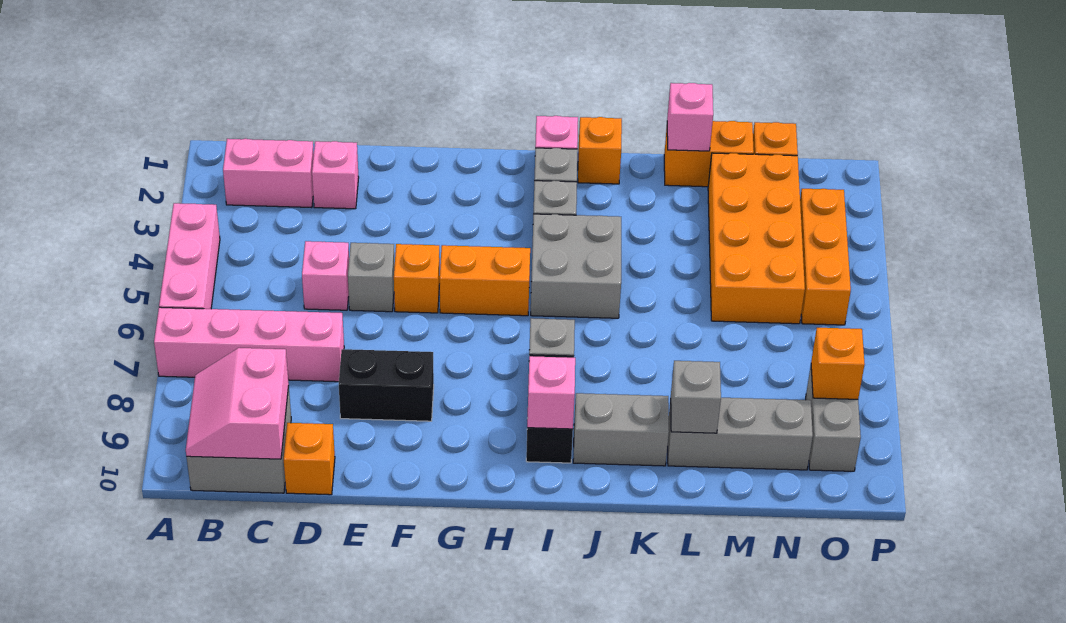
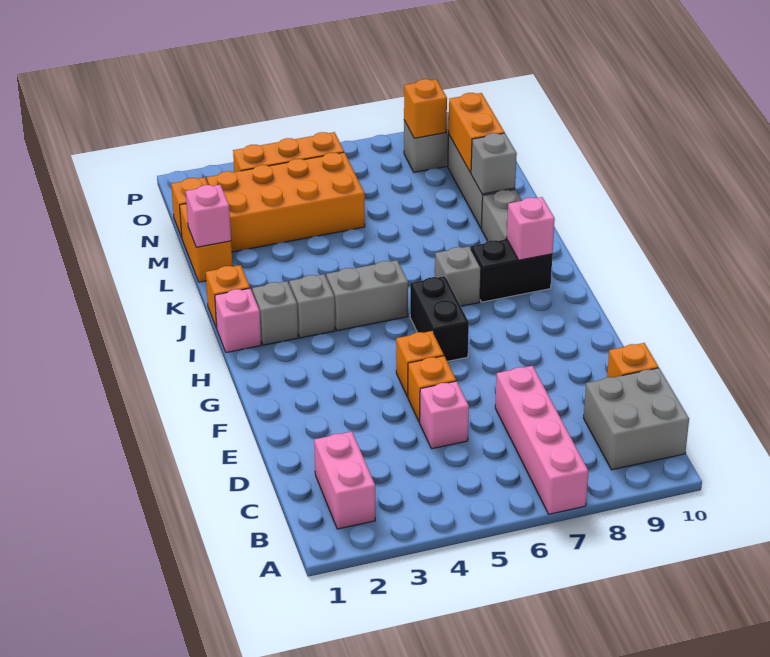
pink brick A4:A6 level 1 -> none
pink slope B9:C10 level 2 top C -> none
pink brick D2 level 1 -> none
grey brick E5 level 1 -> orange brick E5 level 1
black brick E8:F8 level 1 -> black brick G6:H6 level 1
orange brick G5:H5 level 1 -> orange brick M9:N9 level 2
grey brick I4:J5 level 1 -> grey brick I4:I5 level 1

